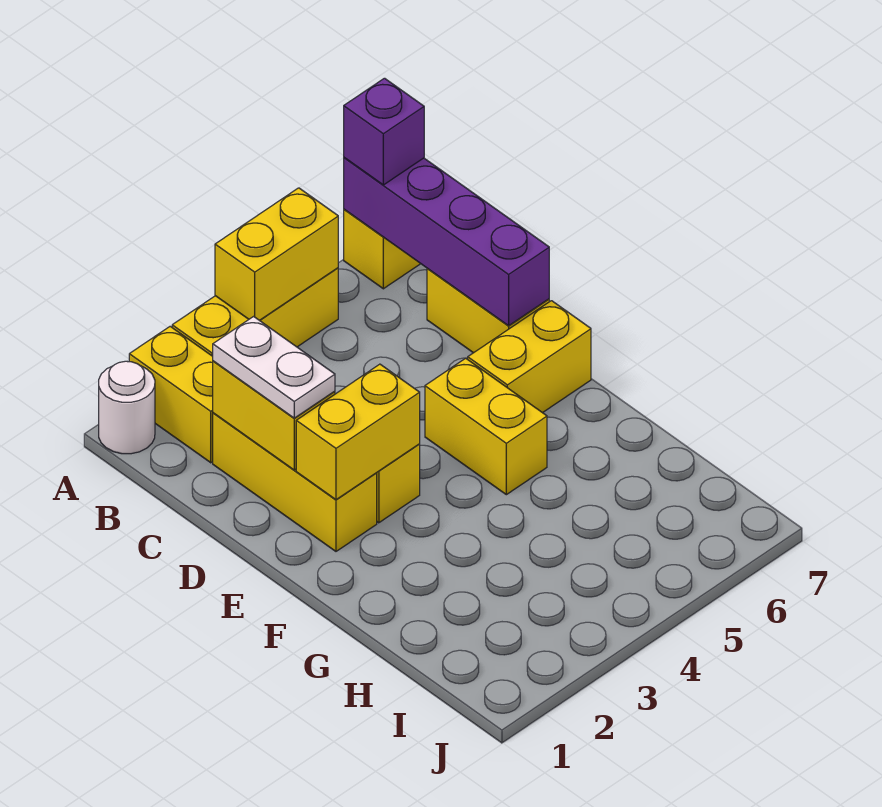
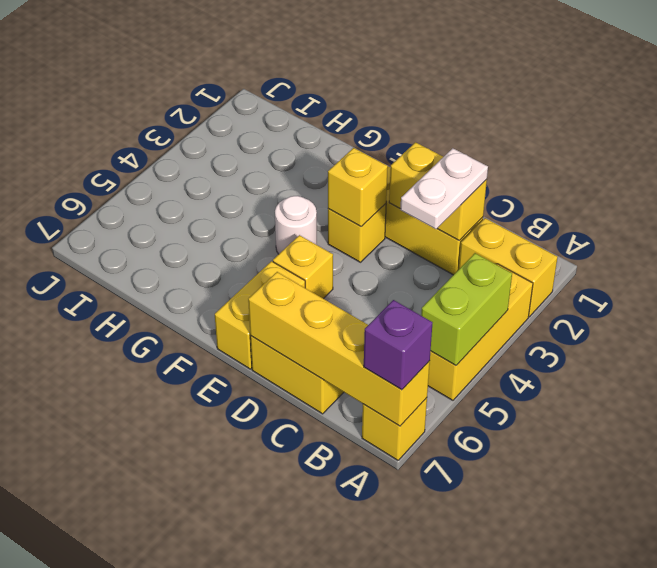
white round brick A1 level 1 -> white round brick F4 level 1
yellow brick A4:A5 level 2 -> lime brick A4:A5 level 2
purple brick A7:D7 level 2 -> yellow brick A7:D7 level 2
white plate C2:D2 level 3 -> white plate C2:C3 level 3
yellow brick E2:E3 level 2 -> yellow brick E3 level 2
yellow brick E5:F5 level 1 -> yellow brick E5 level 1

